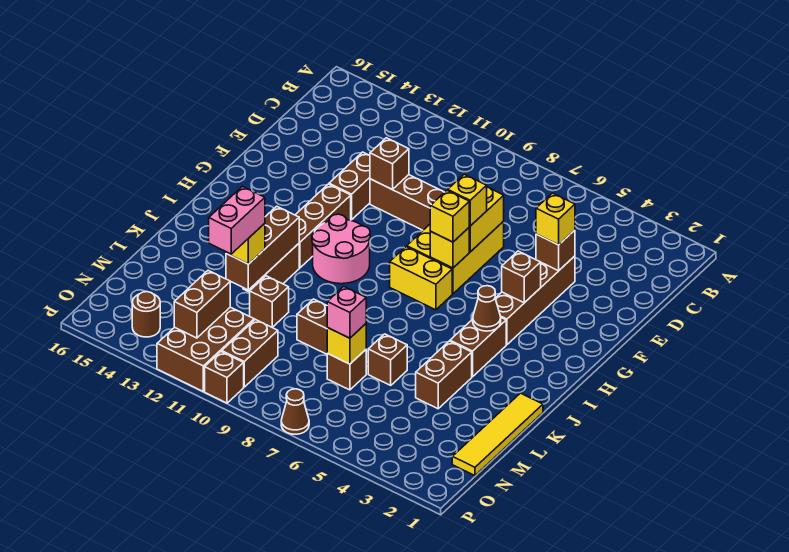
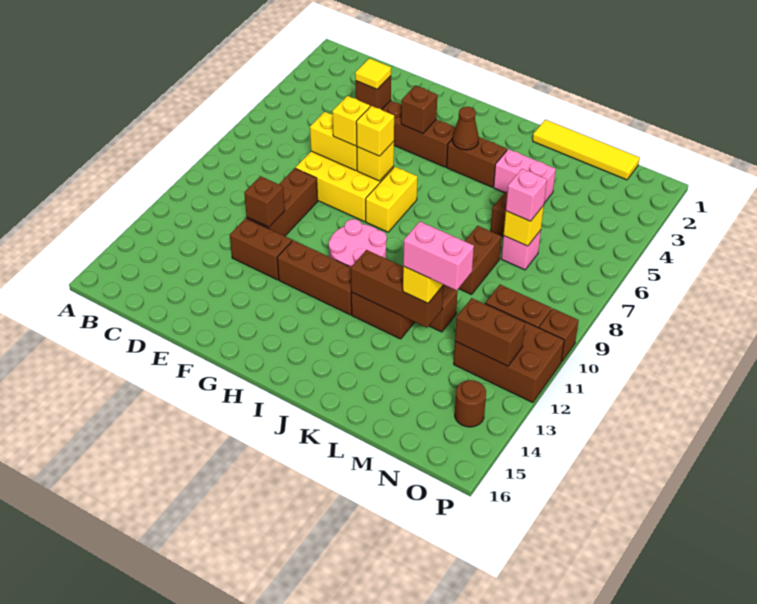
yellow brick E4 level 3 -> yellow tile E4 level 3
brown brick K4:L4 level 1 -> pink brick K4:L4 level 1
brown brick M7 level 1 -> pink brick M7 level 1
brown cone P7 level 1 -> none

